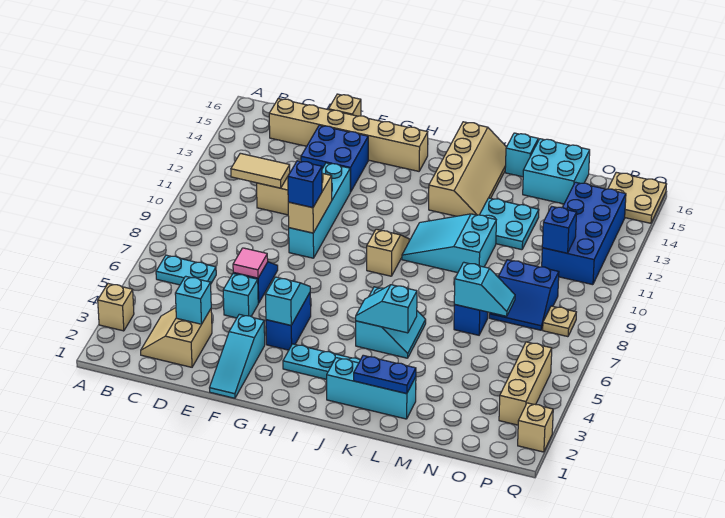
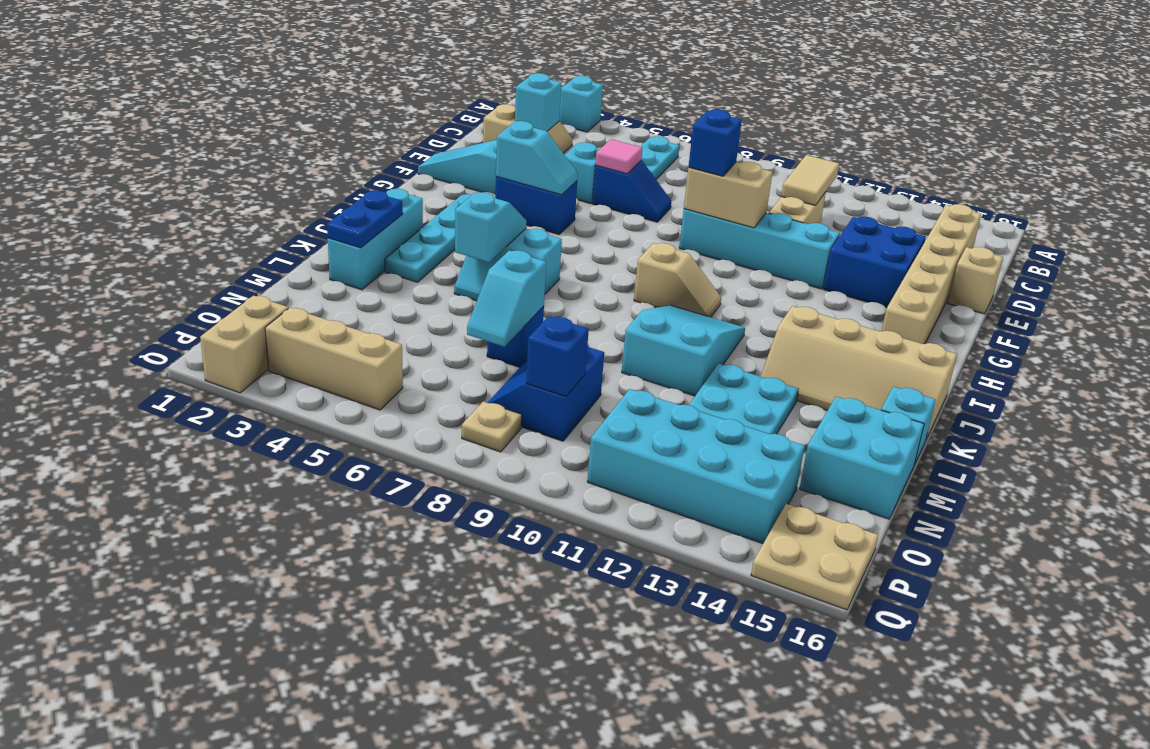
tan brick A3 level 1 -> cyan brick A3 level 1
blue brick O11:P14 level 1 -> cyan brick O11:P14 level 1
blue brick O11 level 2 -> blue brick O9 level 2
tan brick Q2 level 1 -> tan brick P2:Q2 level 1

